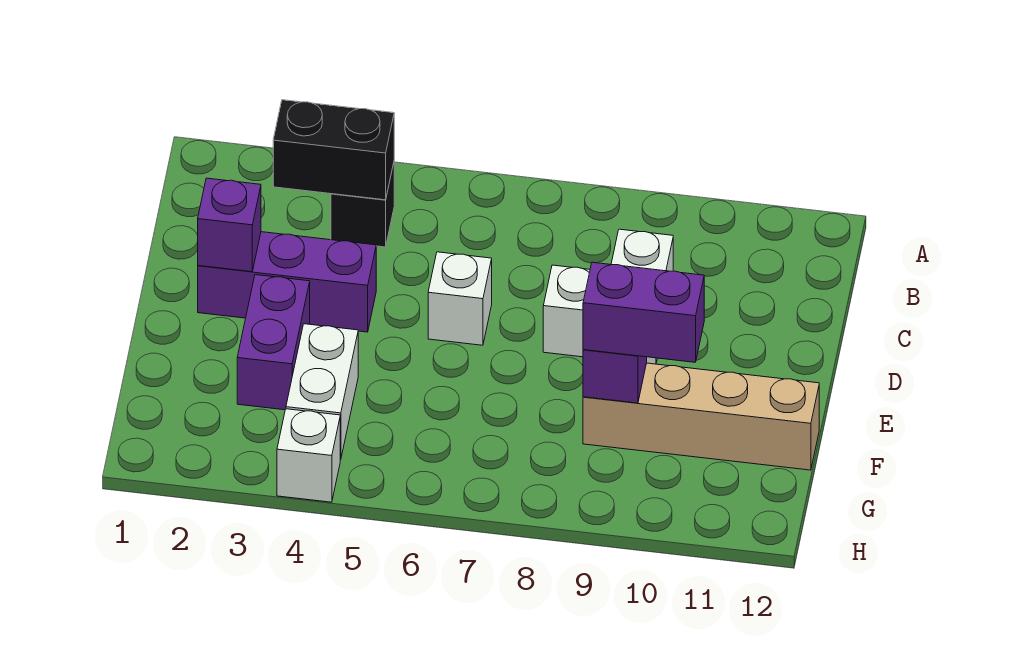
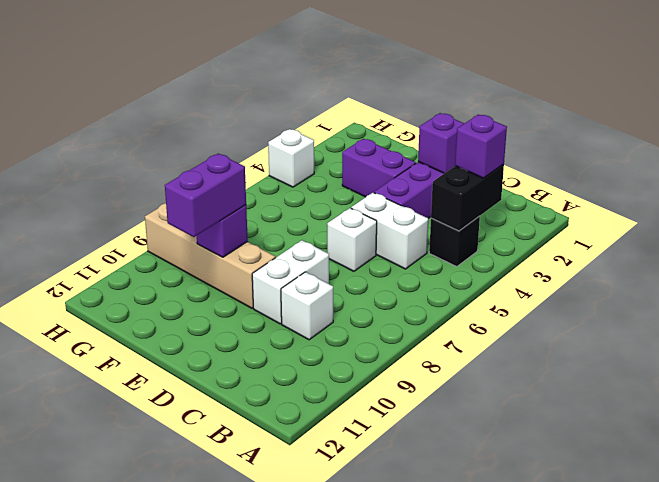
none -> purple brick B3 level 3
white brick F4:G4 level 1 -> white brick C5:D5 level 1
tan brick F9:F12 level 1 -> tan brick E9:H9 level 1

